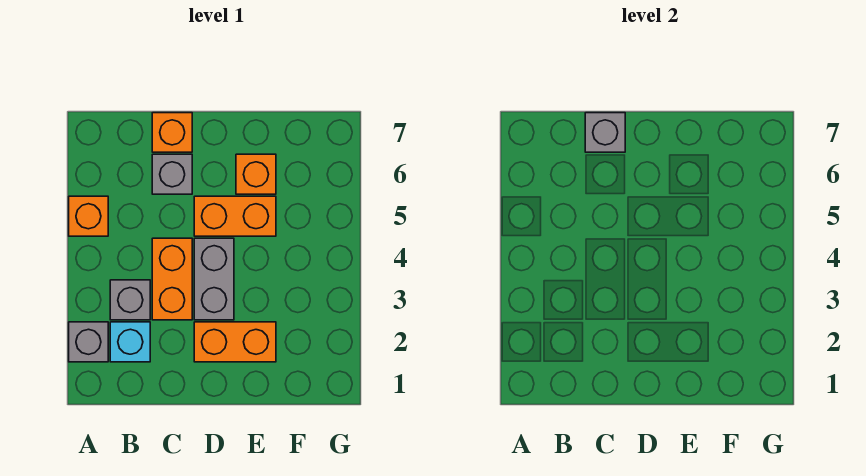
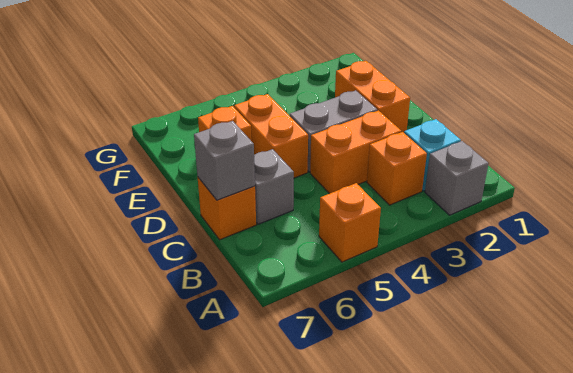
grey brick B3 level 1 -> orange brick B3 level 1

